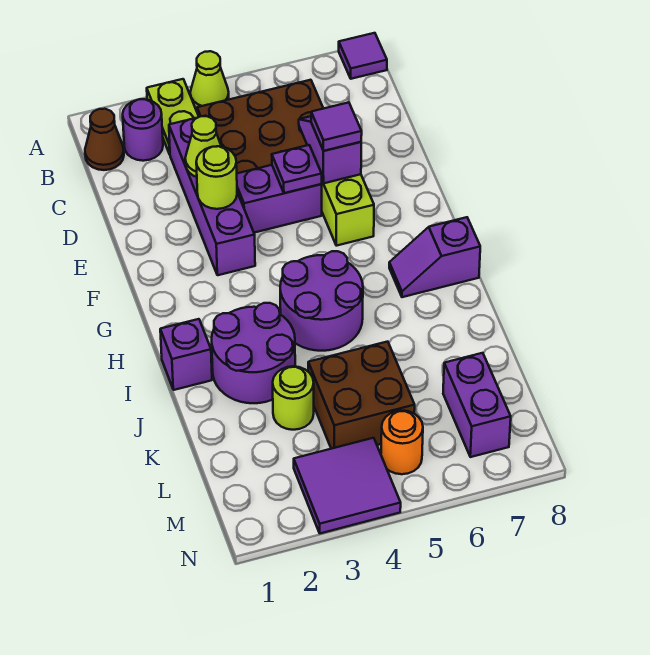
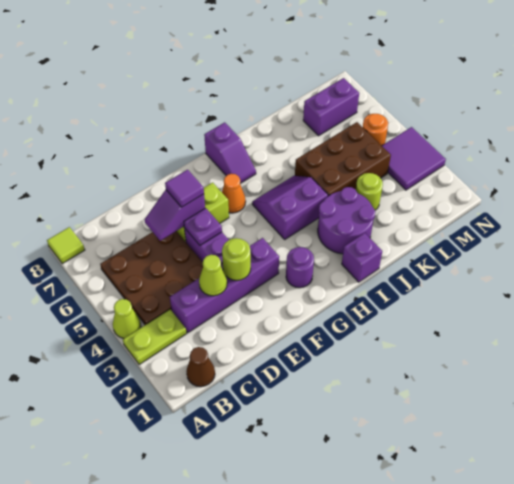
purple tile A8 level 1 -> lime tile A8 level 1
purple round brick B2 level 1 -> purple round brick G2 level 1
none -> orange cone G6 level 1
purple round brick H4:I5 level 1 -> purple slope H4:I5 level 1 top 4
brown brick K4:L5 level 1 -> brown brick J4:L5 level 1

